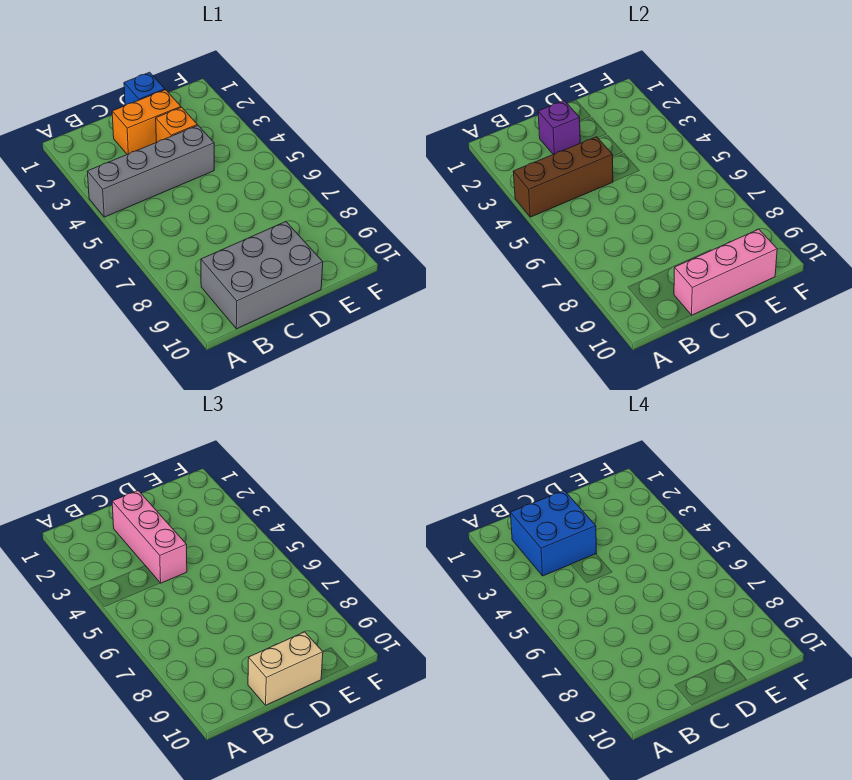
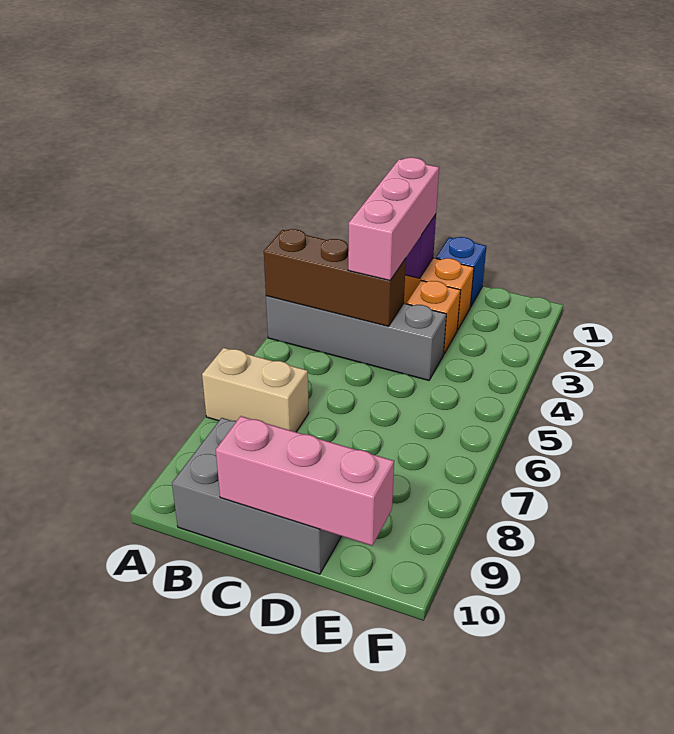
blue brick B2:C3 level 4 -> none
tan brick C10:D10 level 3 -> tan brick A7:B7 level 1

